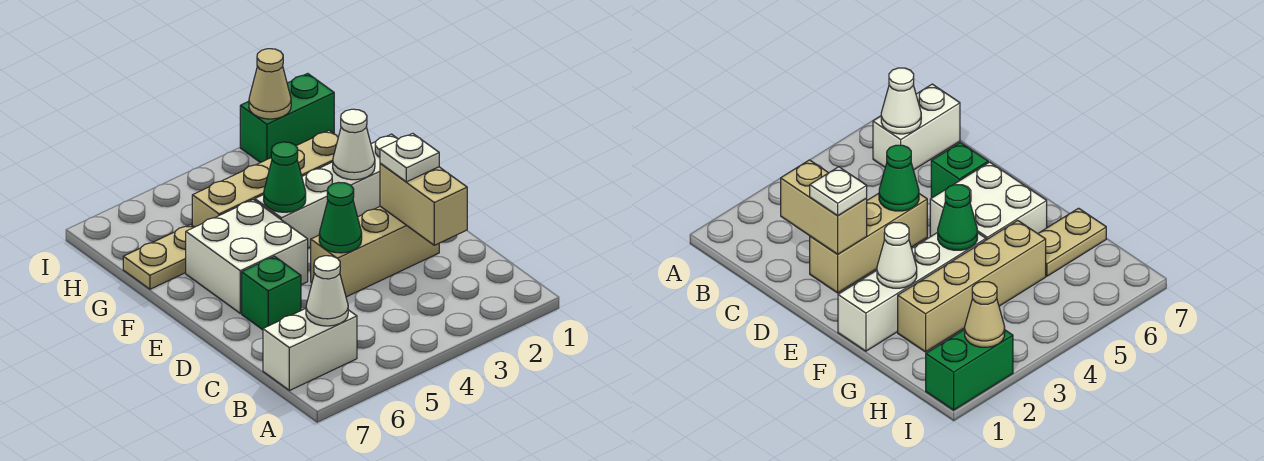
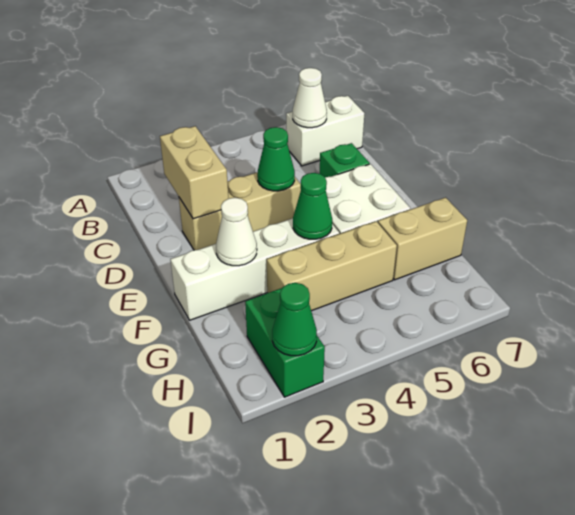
white plate D2 level 3 -> none
tan brick G2:G5 level 1 -> tan brick G3:G5 level 1
tan plate G6:G7 level 1 -> tan brick G6:G7 level 1
green brick I1:I2 level 1 -> green brick H2:I2 level 1
tan cone I2 level 2 -> green cone I2 level 2

